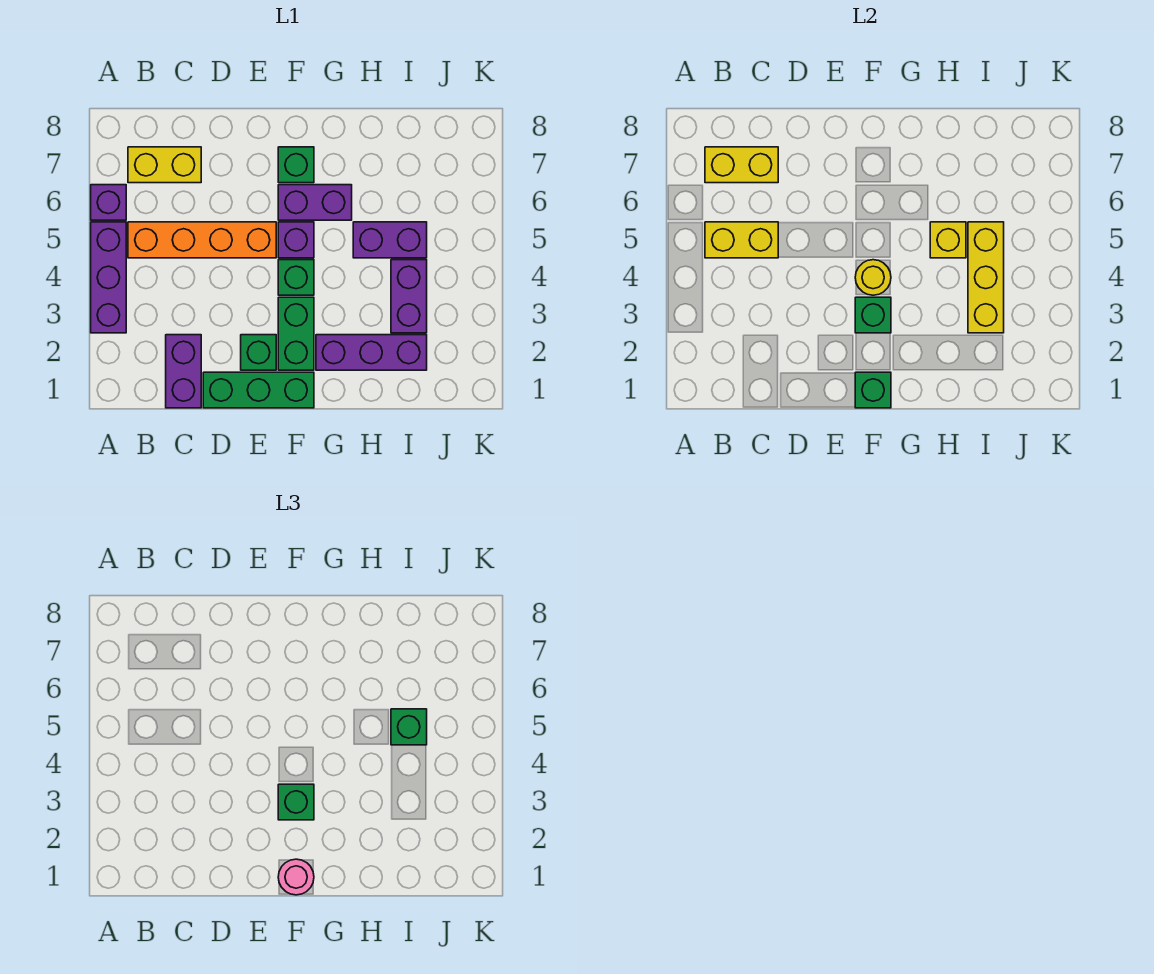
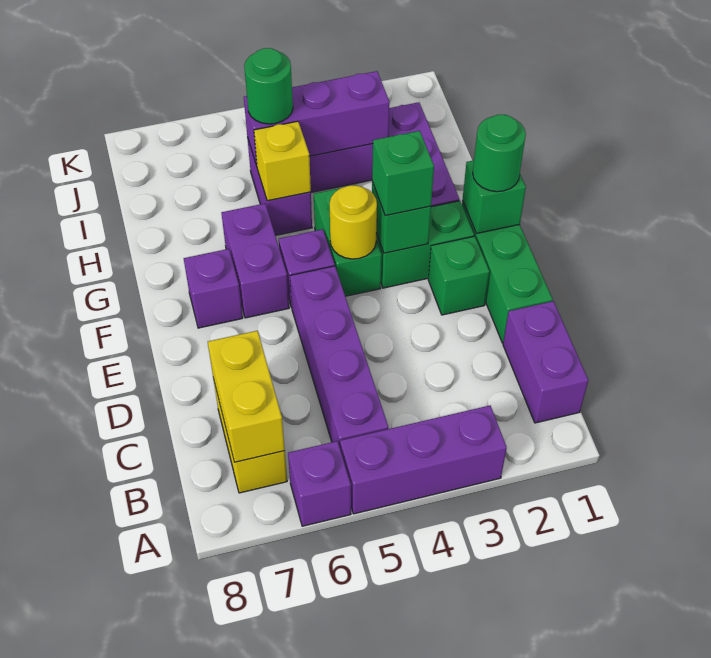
orange brick B5:E5 level 1 -> purple brick B5:E5 level 1
yellow brick B5:C5 level 2 -> none
purple brick C1:C2 level 1 -> purple brick B1:C1 level 1
pink round brick F1 level 3 -> green round brick F1 level 3
green brick F4 level 1 -> green brick F4:G4 level 1
green brick F7 level 1 -> purple brick F7 level 1
yellow brick I3:I5 level 2 -> purple brick I3:I5 level 2
green brick I5 level 3 -> green round brick I5 level 3

